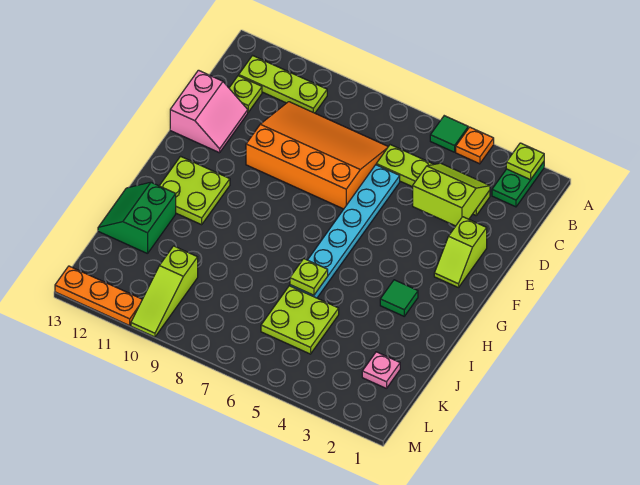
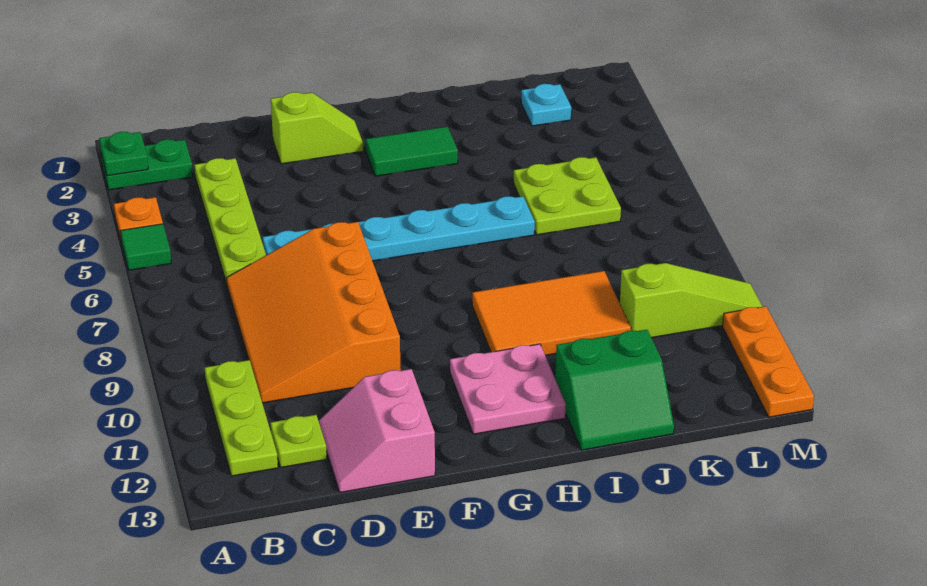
lime plate A2 level 2 -> green plate A2 level 2
lime slope C3:D4 level 2 top D -> none
pink slope D12:E13 level 1 top 13 -> pink slope D12:E13 level 1 top E
lime plate G11:H12 level 1 -> pink plate G11:H12 level 1
green tile H3 level 1 -> green tile G3:H3 level 1
none -> orange tile H9:J10 level 1
lime plate I6 level 2 -> none
pink plate K2 level 1 -> cyan plate K2 level 1

